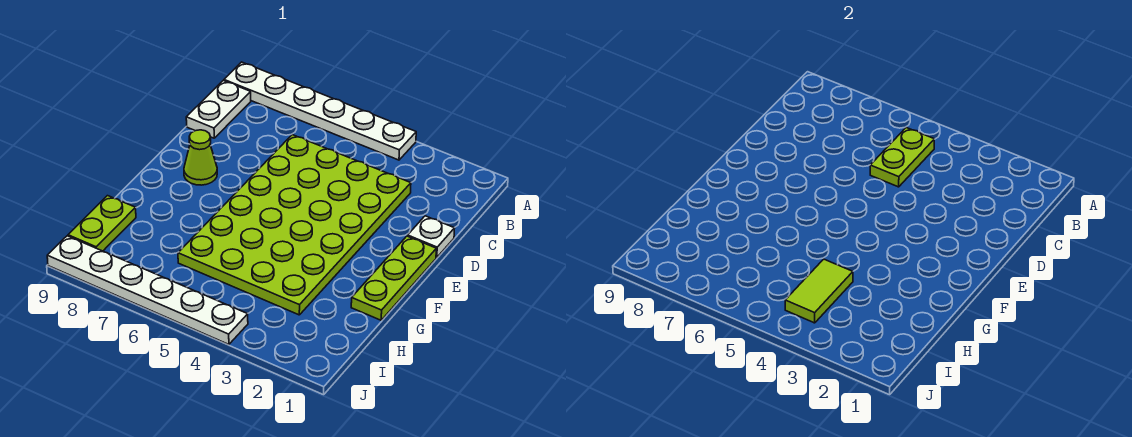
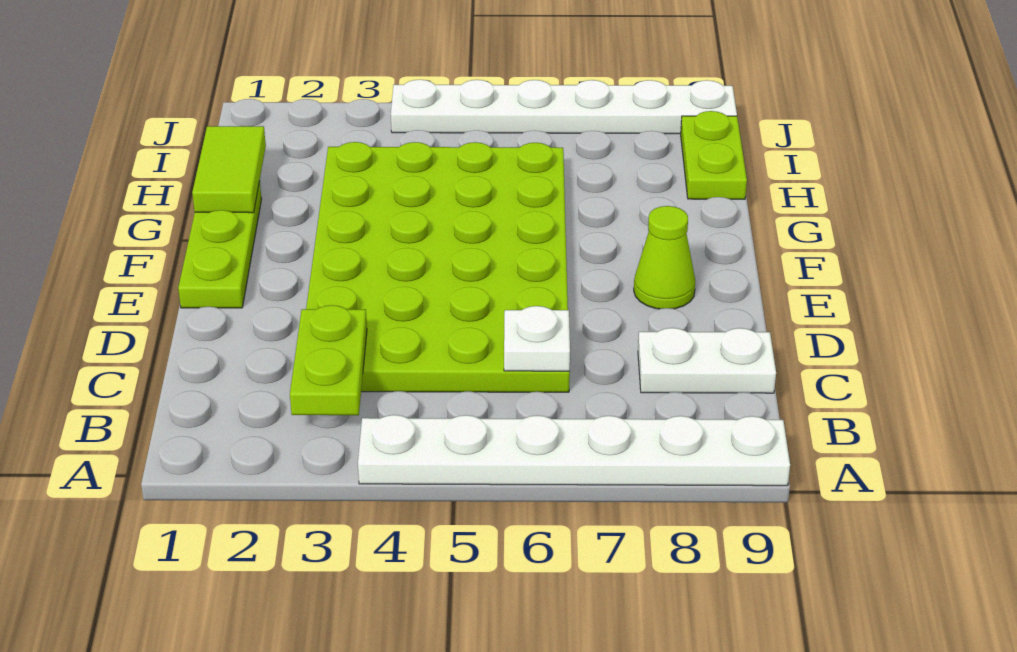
lime plate B5:C5 level 2 -> lime plate B3:C3 level 2
white plate B9:C9 level 1 -> white plate C8:C9 level 1
white plate D1 level 1 -> white plate C6 level 2
lime tile H4:I4 level 2 -> lime tile G1:H1 level 2

